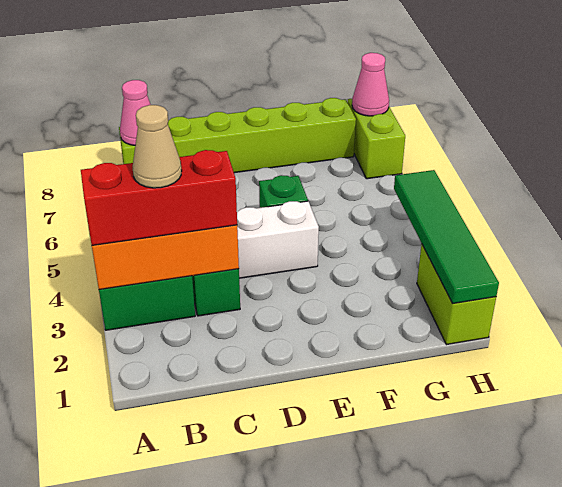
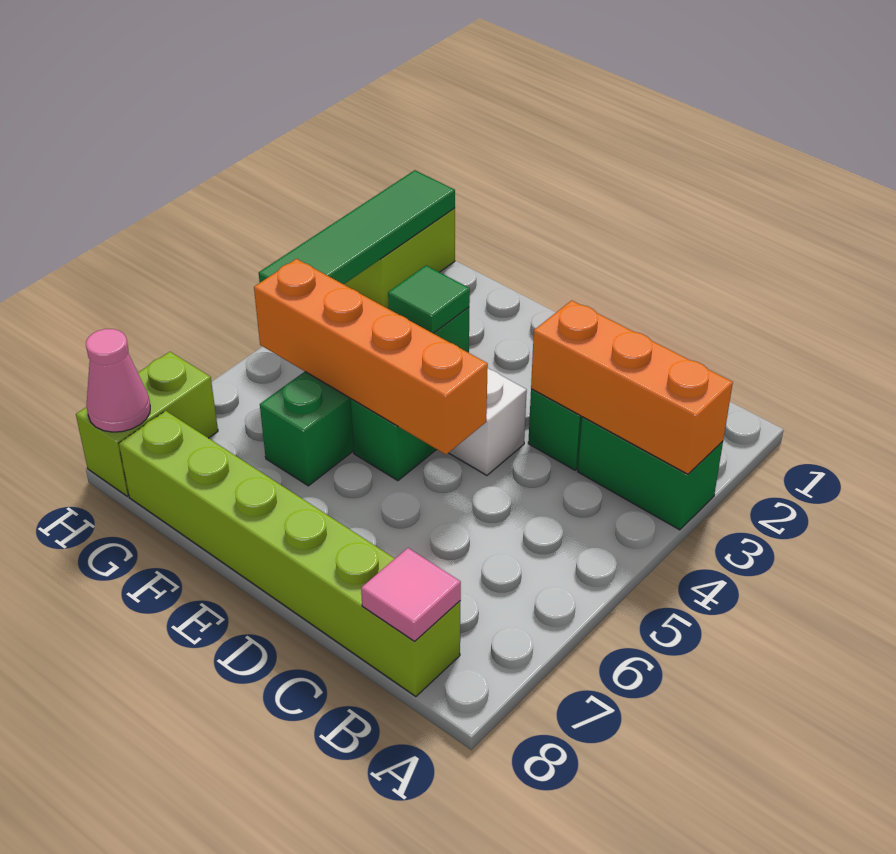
red brick A3:C3 level 3 -> none
tan cone B3 level 4 -> none
pink cone B8 level 2 -> pink tile B8 level 2
none -> orange brick D5:G5 level 2
none -> green brick F3:F6 level 1
none -> green tile F3 level 2

